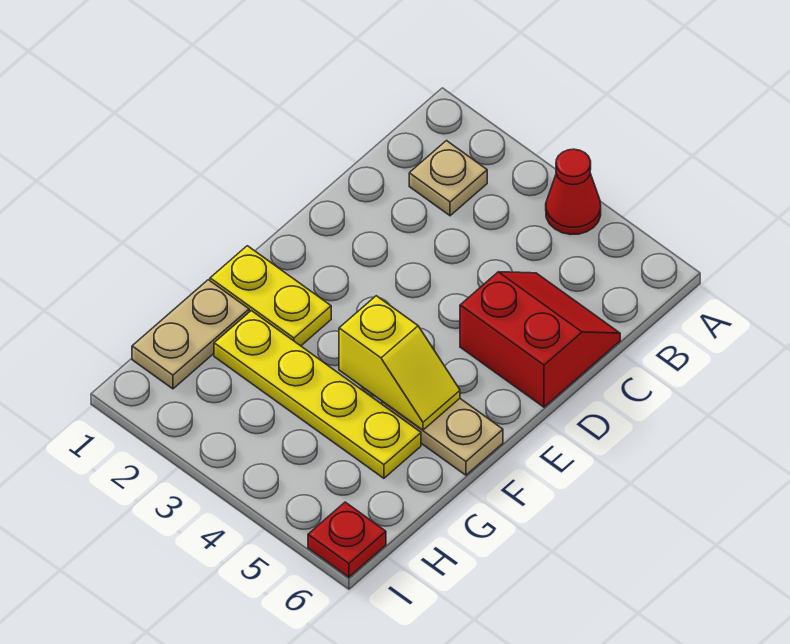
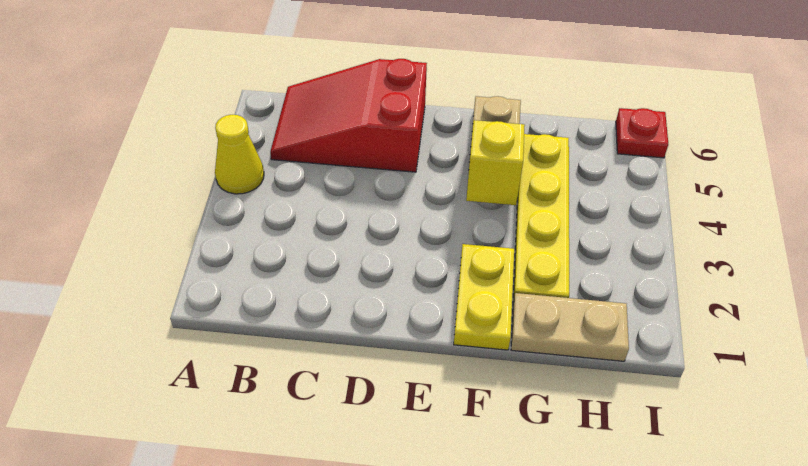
red cone A4 level 1 -> yellow cone A4 level 1
tan plate B2 level 1 -> none
red slope C5:D6 level 1 top D -> red slope B5:D6 level 1 top D

